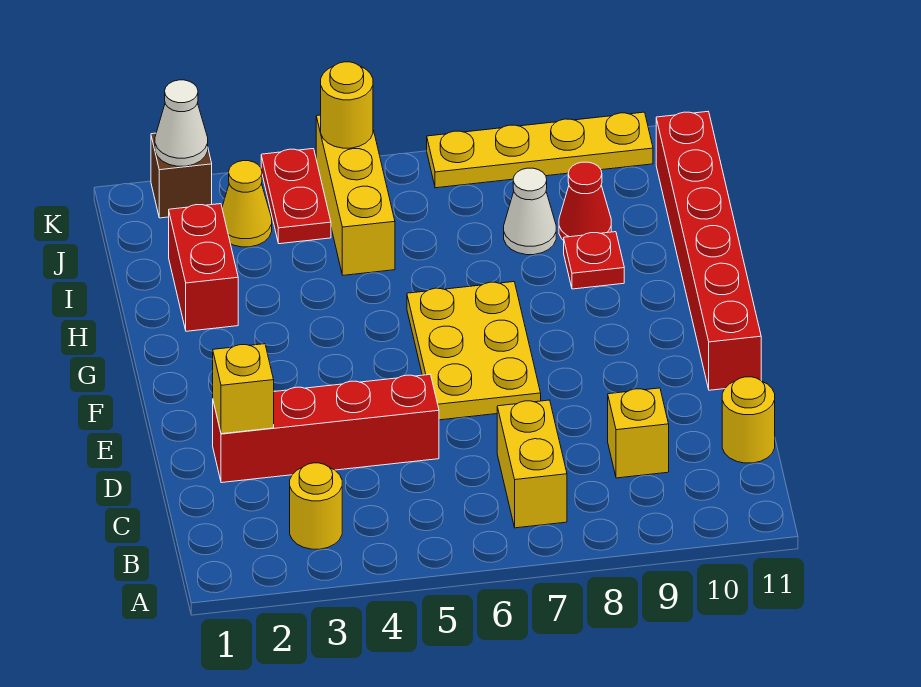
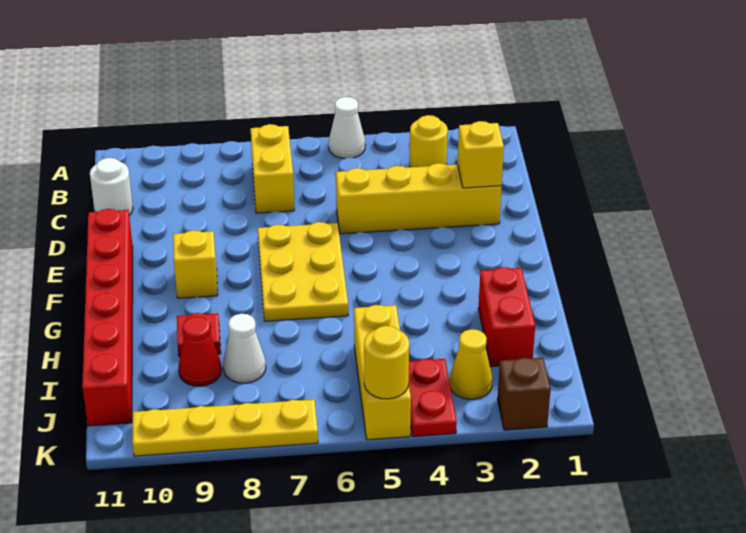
yellow brick C9 level 1 -> yellow brick F9 level 1
yellow round brick C11 level 1 -> white round brick C11 level 1
red brick D2:D5 level 1 -> yellow brick D2:D5 level 1
white cone K2 level 2 -> white cone A5 level 1

